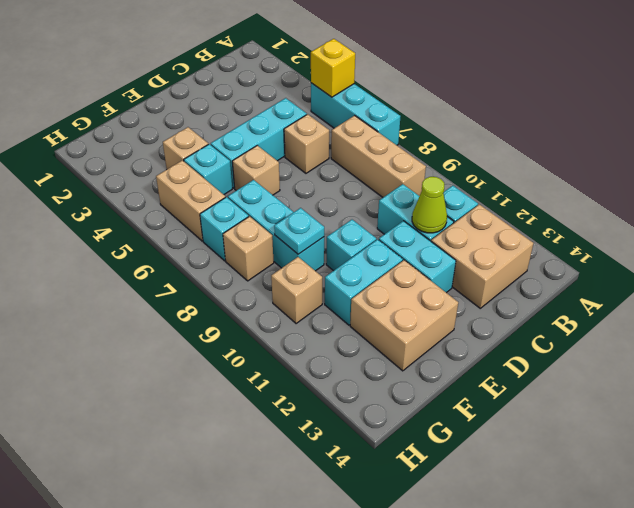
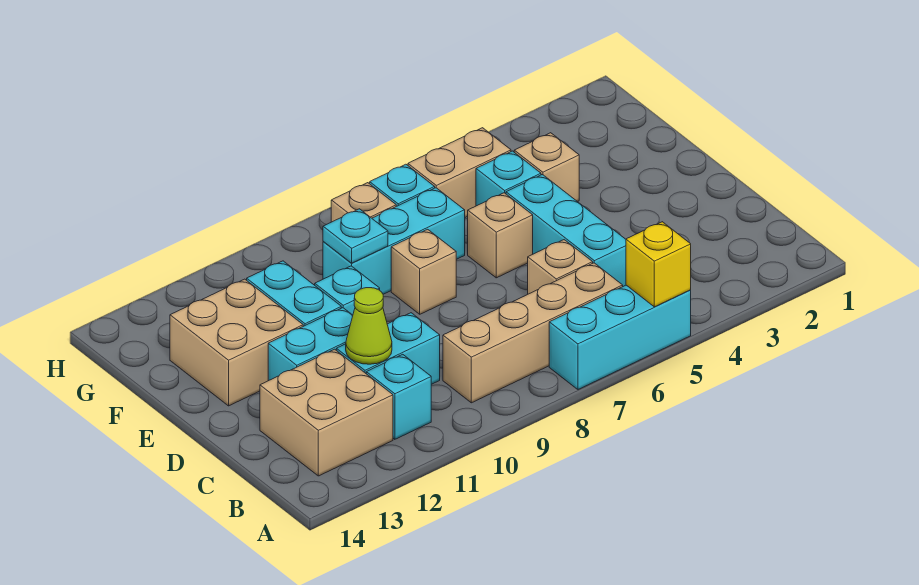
tan brick B7:B9 level 1 -> tan brick B6:B9 level 1
tan brick G10 level 1 -> tan brick E8 level 1

